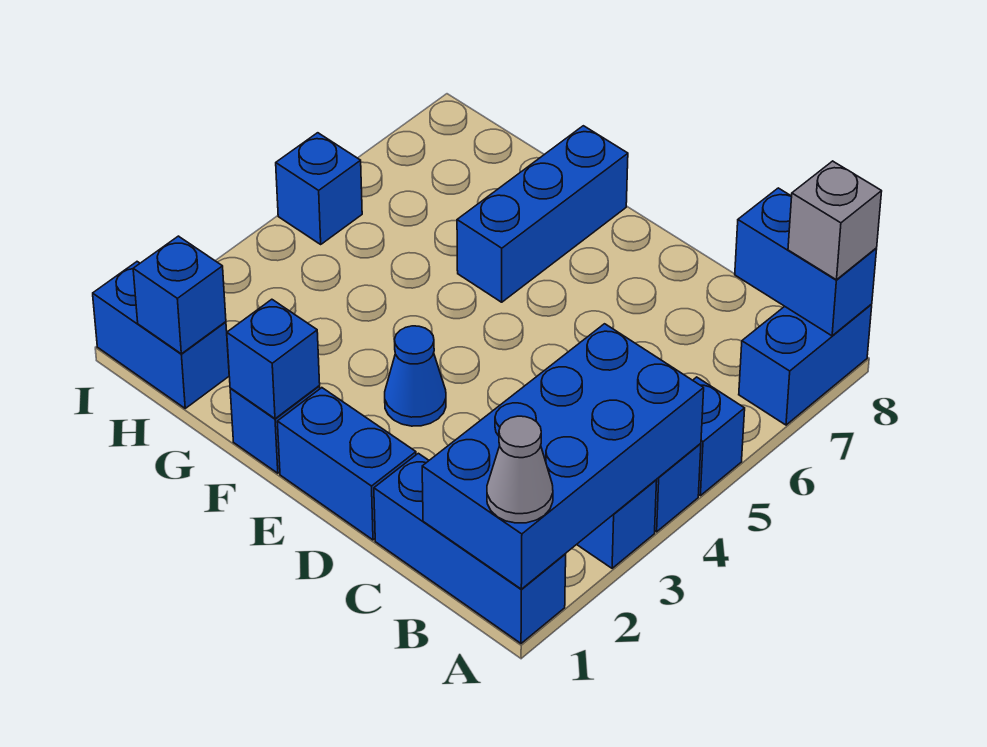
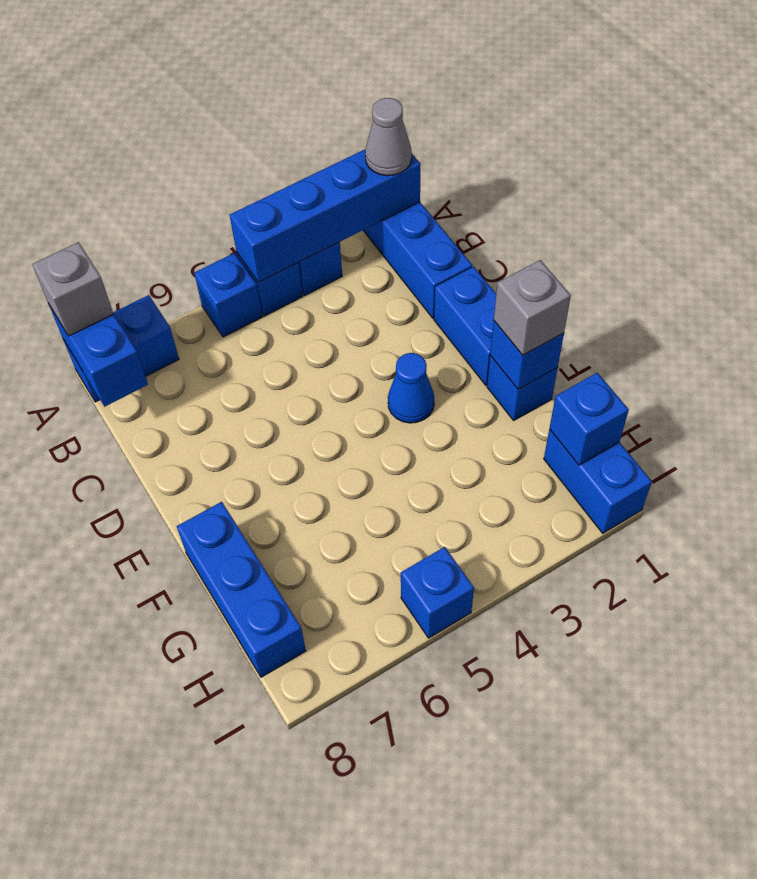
blue brick A1:B4 level 2 -> blue brick A1:A4 level 2
none -> grey brick F1 level 3
blue brick F6:F8 level 1 -> blue brick F8:H8 level 1

